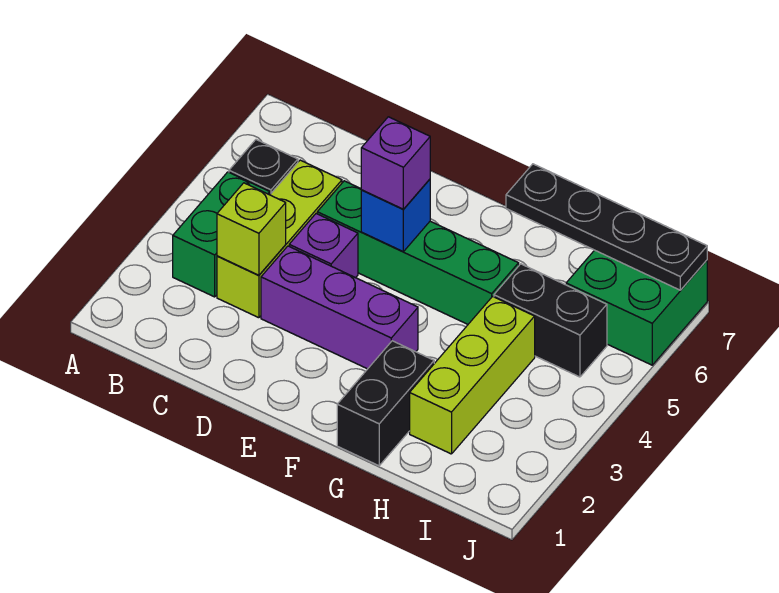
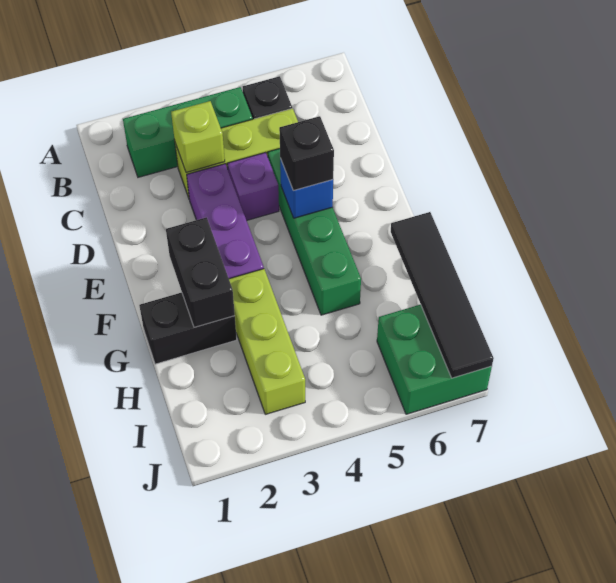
green brick B3:B4 level 1 -> green brick B2:B4 level 1
purple brick E5 level 3 -> black brick E5 level 3
black plate G7:J7 level 2 -> black tile G7:J7 level 2
lime brick H2:H4 level 1 -> lime brick G3:I3 level 1
black brick H5:I5 level 1 -> black brick F2:G2 level 2

